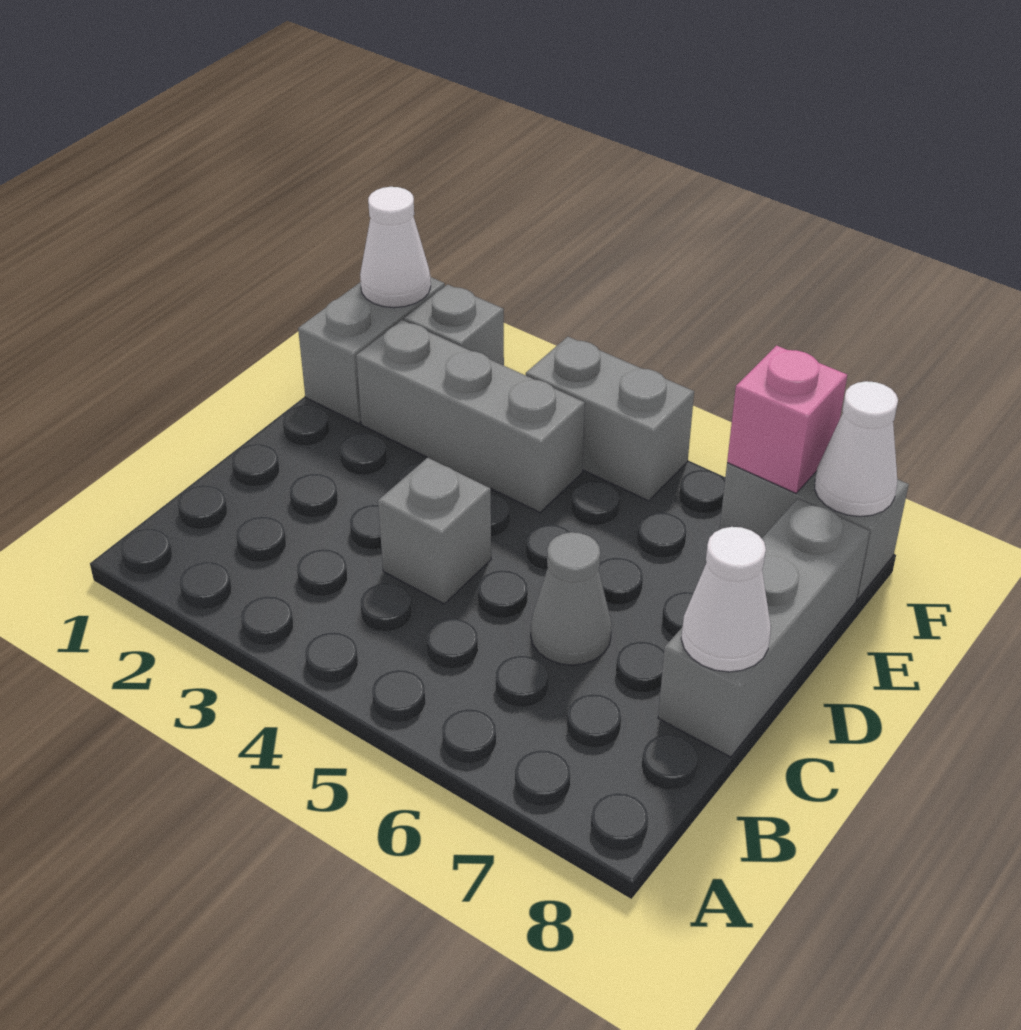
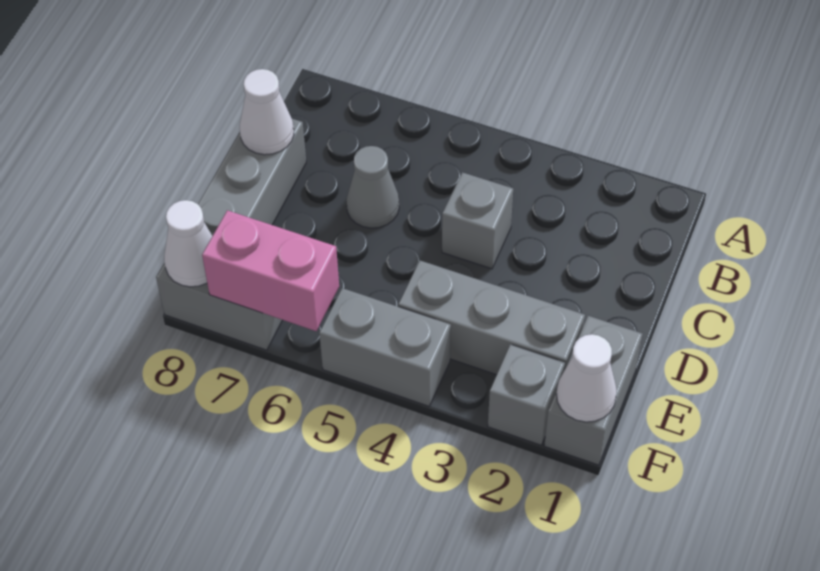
pink brick F7 level 2 -> pink brick F6:F7 level 2

